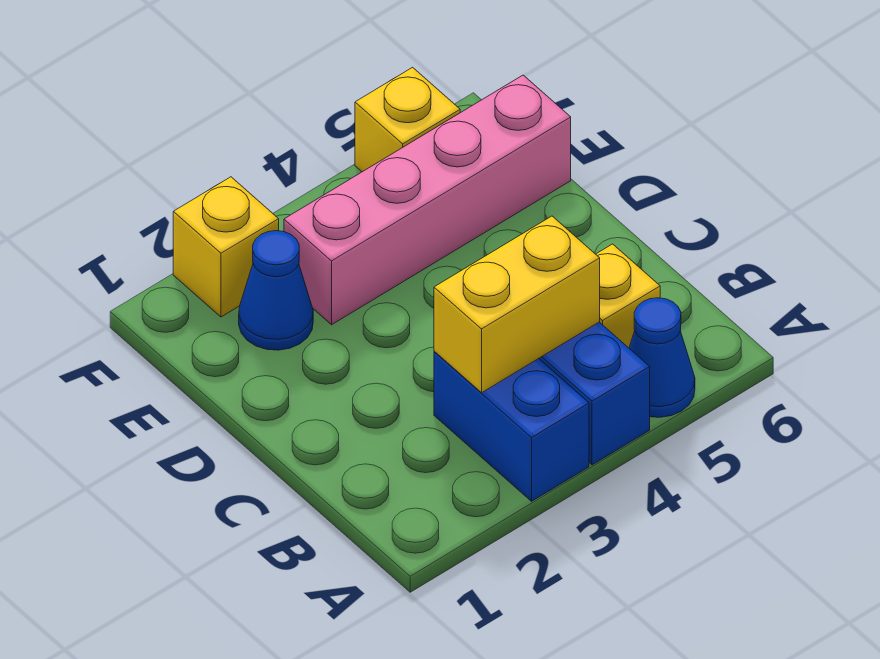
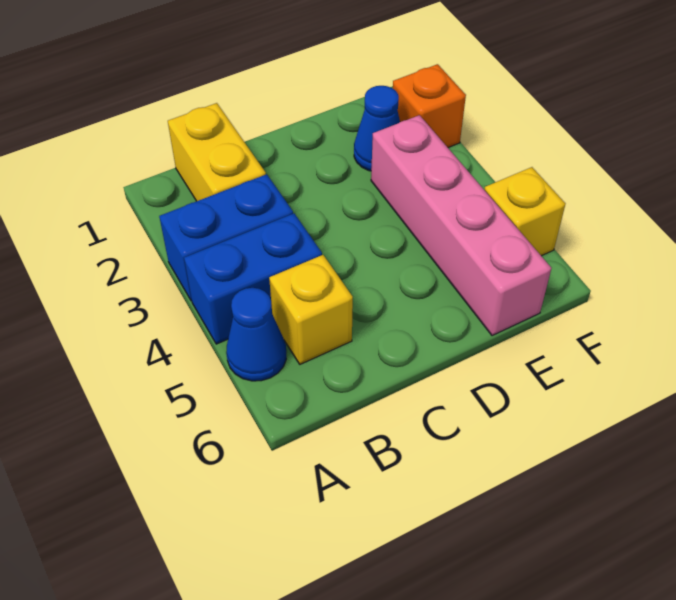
yellow brick B3:B4 level 2 -> yellow brick B1:B2 level 1
yellow brick F2 level 1 -> orange brick F2 level 1

